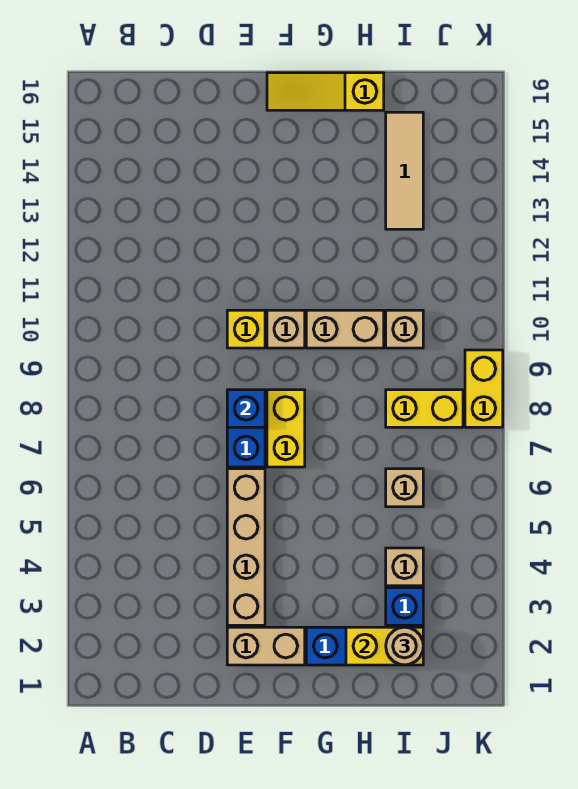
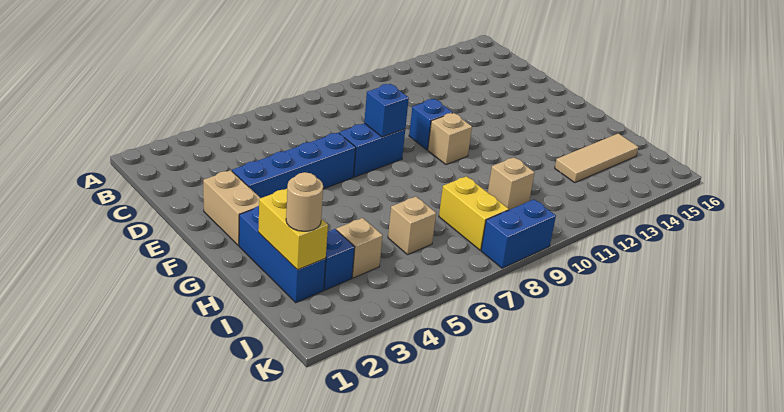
tan brick E3:E6 level 1 -> blue brick E3:E6 level 1
yellow brick E10 level 1 -> blue brick E10 level 1
yellow brick F7:F8 level 1 -> none
yellow slope F16:H16 level 1 top H -> none
tan brick G10:H10 level 1 -> none
yellow brick K8:K9 level 1 -> blue brick K8:K9 level 1

